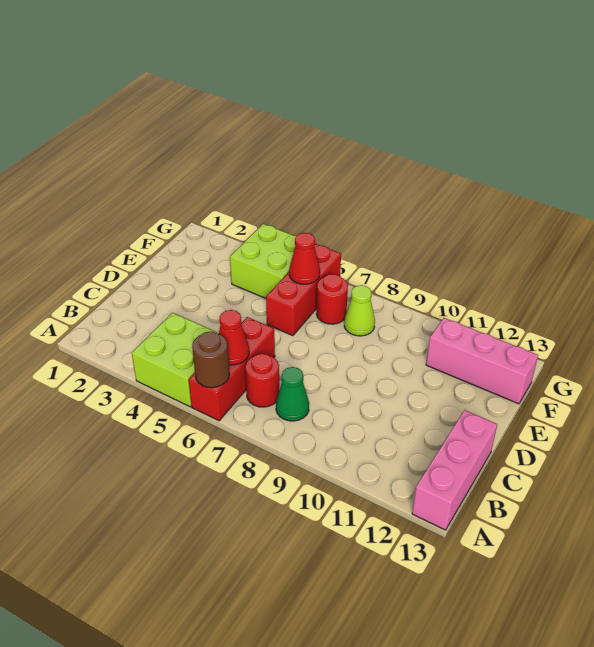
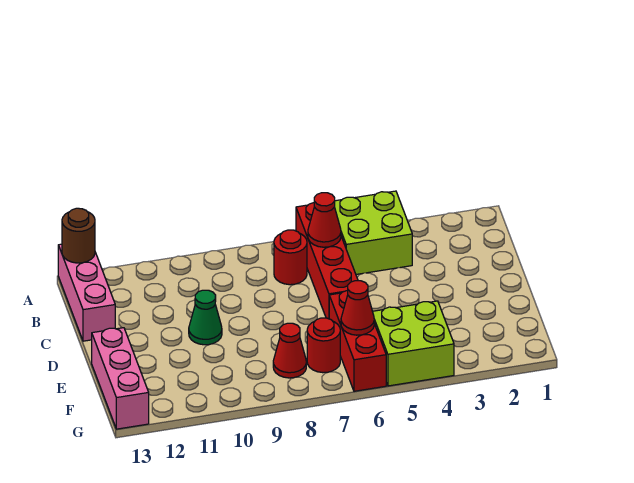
red brick A6:C6 level 1 -> red brick A6:D6 level 1
brown round brick A6 level 2 -> brown round brick A13 level 2
green cone B8 level 1 -> green cone D10 level 1
lime cone F8 level 1 -> red cone F8 level 1
pink brick F11:F13 level 1 -> pink brick E13:G13 level 1

